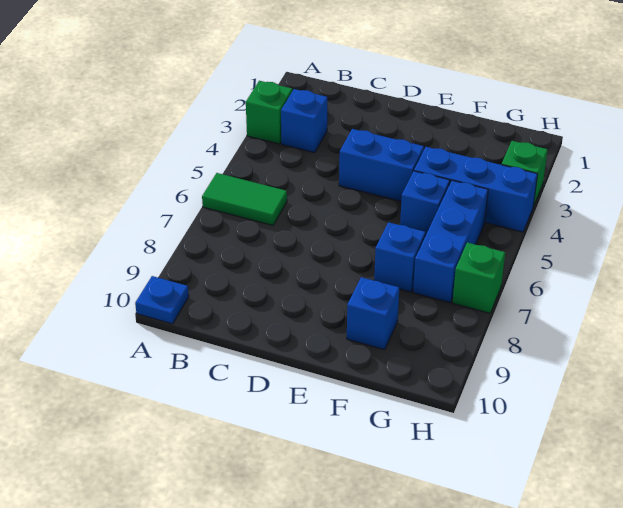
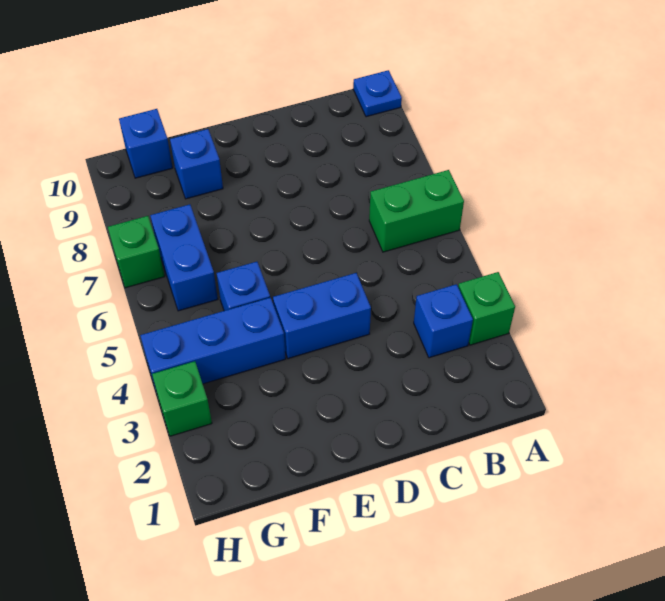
green tile A6:B6 level 1 -> green brick A6:B6 level 1
blue brick F7 level 1 -> blue brick G10 level 1
blue brick G5:G7 level 1 -> blue brick G6:G7 level 1

